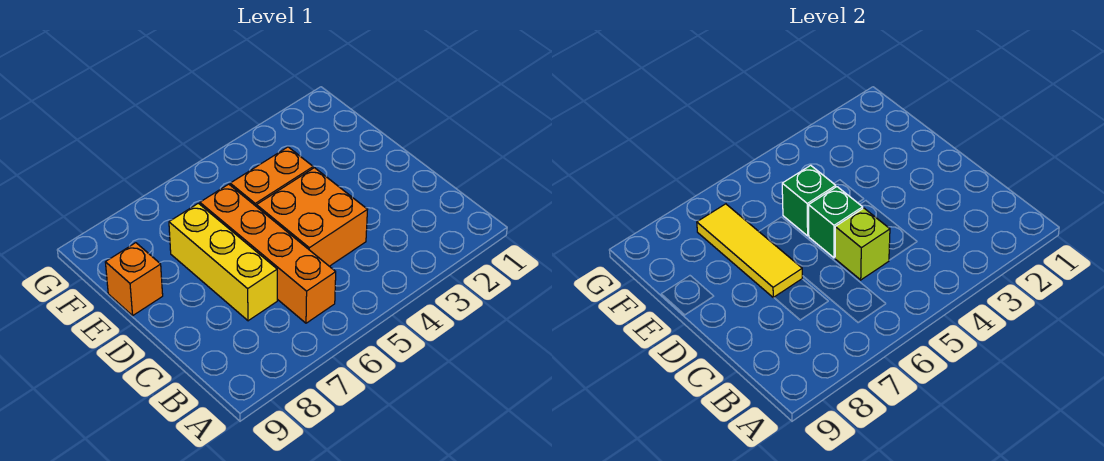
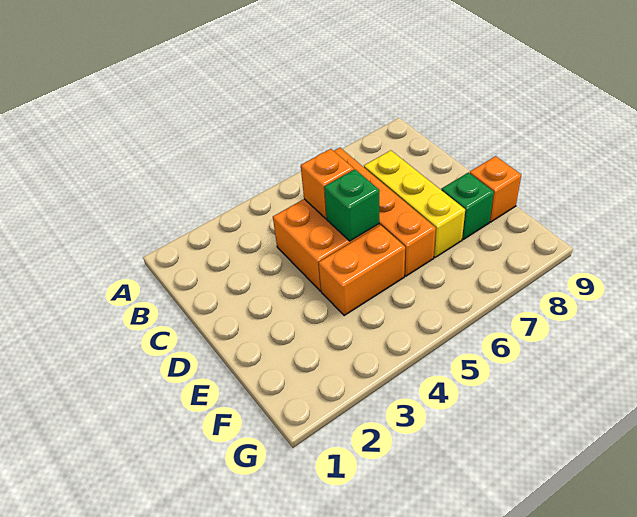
lime brick C5 level 2 -> orange brick C5 level 2
yellow tile D7:F7 level 2 -> none
green brick E5 level 2 -> green brick E8 level 1

